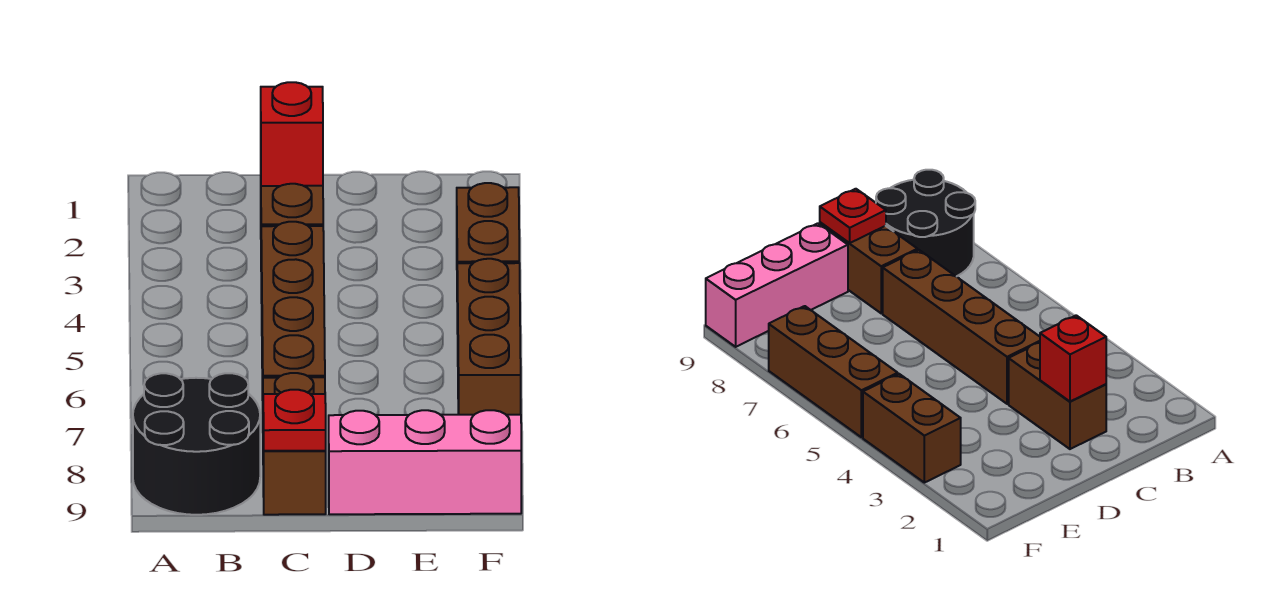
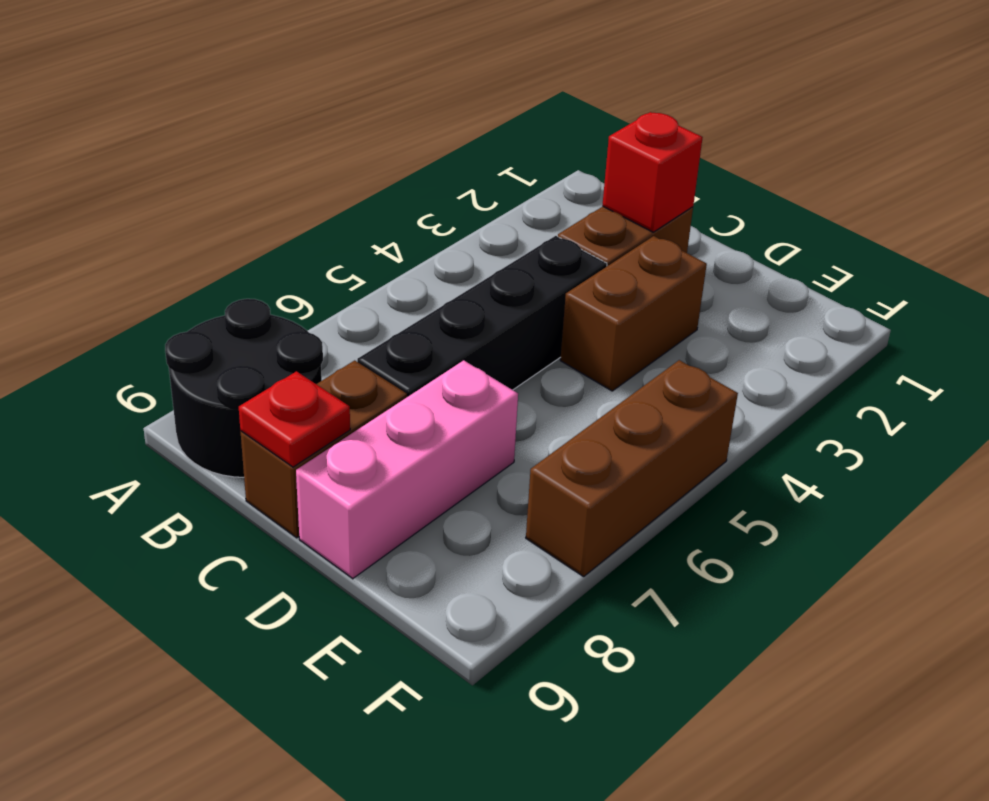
brown brick C4:C7 level 1 -> black brick C4:C7 level 1
pink brick D9:F9 level 1 -> pink brick D7:D9 level 1
brown brick F3:F4 level 1 -> brown brick D3:D4 level 1

